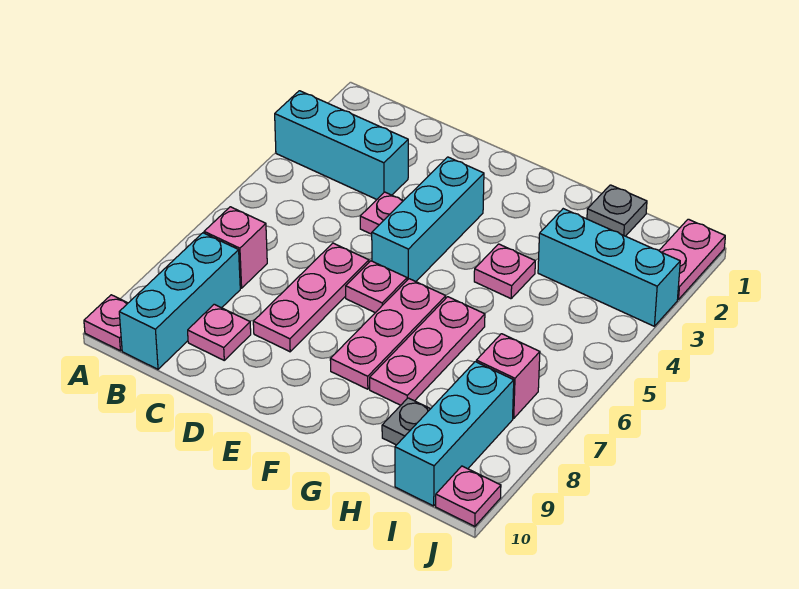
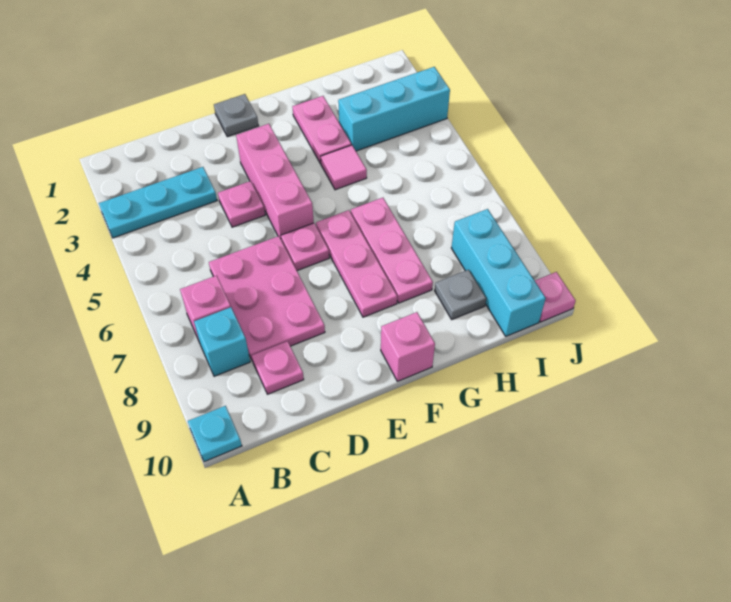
cyan brick A3:C3 level 1 -> cyan plate A3:C3 level 1
pink plate A10 level 1 -> cyan plate A10 level 1
cyan brick B8:B10 level 1 -> cyan brick B8 level 1
pink plate D6:D8 level 1 -> pink plate C6:D8 level 1
cyan brick E3:E5 level 1 -> pink brick E3:E5 level 1
pink plate G4 level 1 -> pink tile G4 level 1
grey plate H1 level 1 -> grey plate E1 level 1
pink brick I7 level 1 -> pink brick F10 level 1
pink plate J1:J2 level 1 -> pink plate G2:G3 level 1

